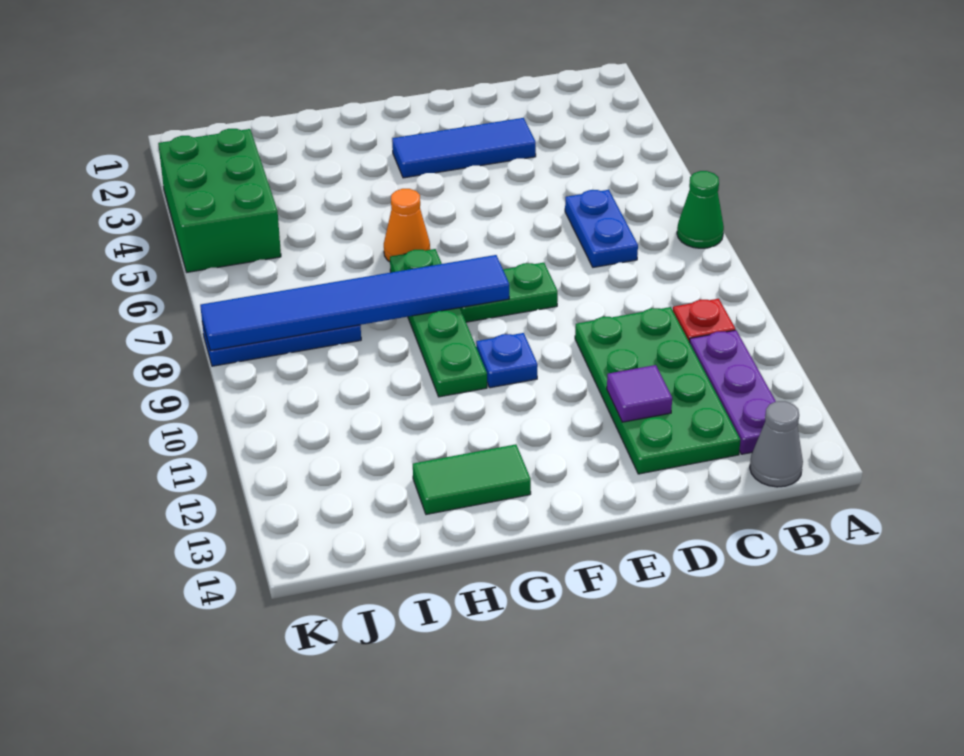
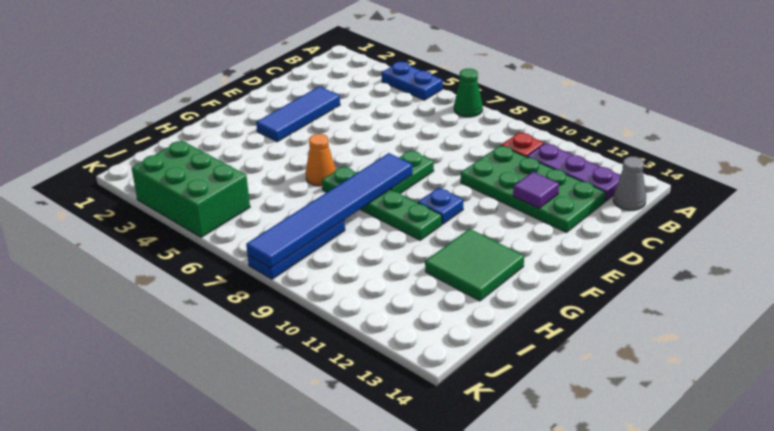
blue plate C6:C7 level 1 -> blue plate A4:A5 level 1
green tile G13:H13 level 1 -> green tile G12:H13 level 1

